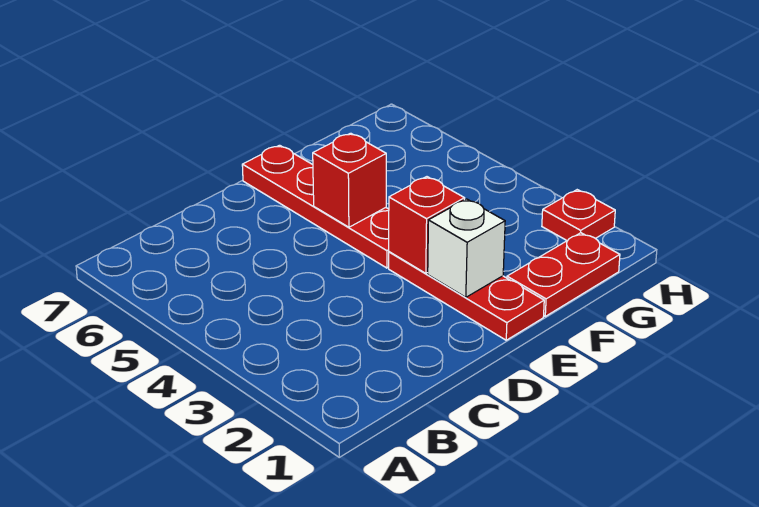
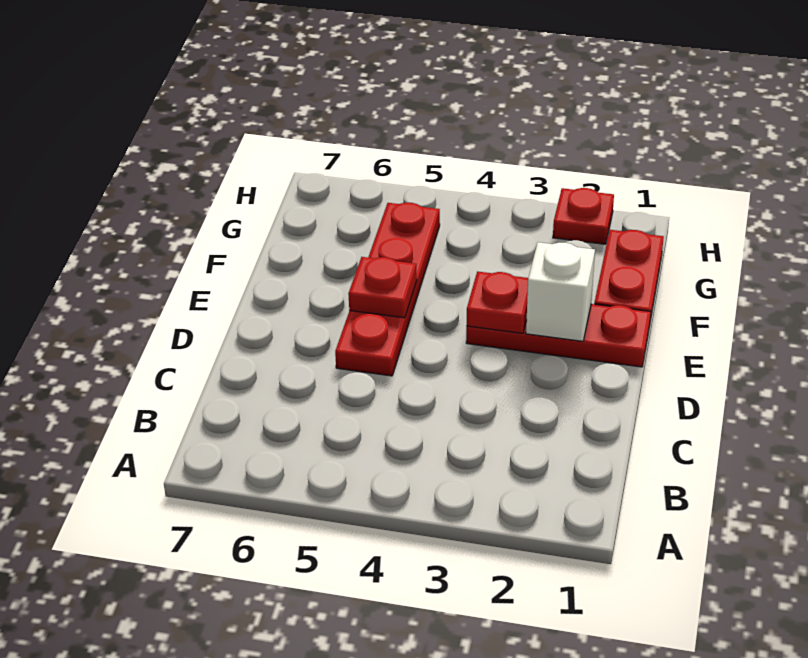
red brick E3 level 2 -> red plate E3 level 2
red plate E4:E7 level 1 -> red plate D5:G5 level 1
red brick E5 level 2 -> red plate E5 level 2

